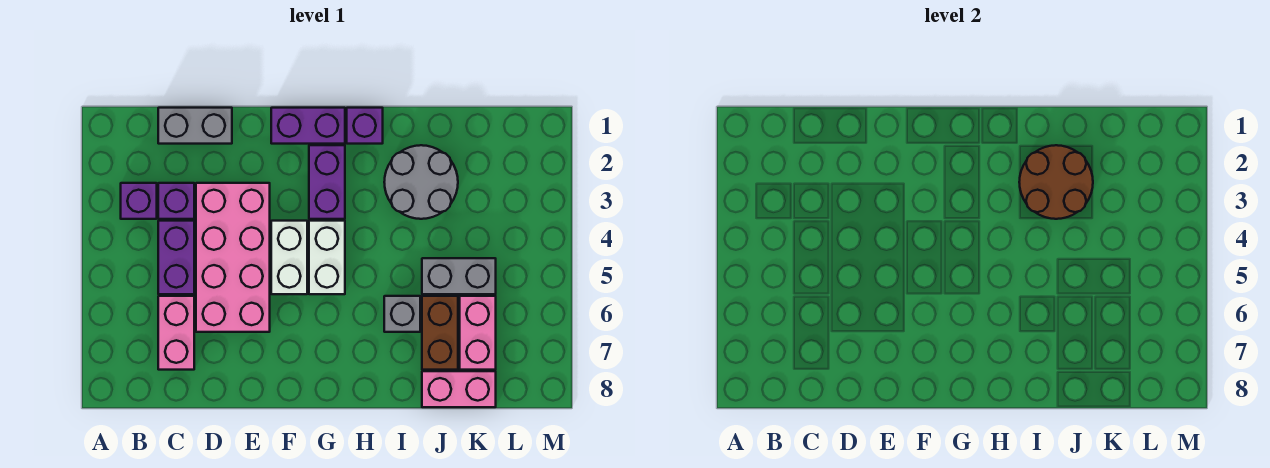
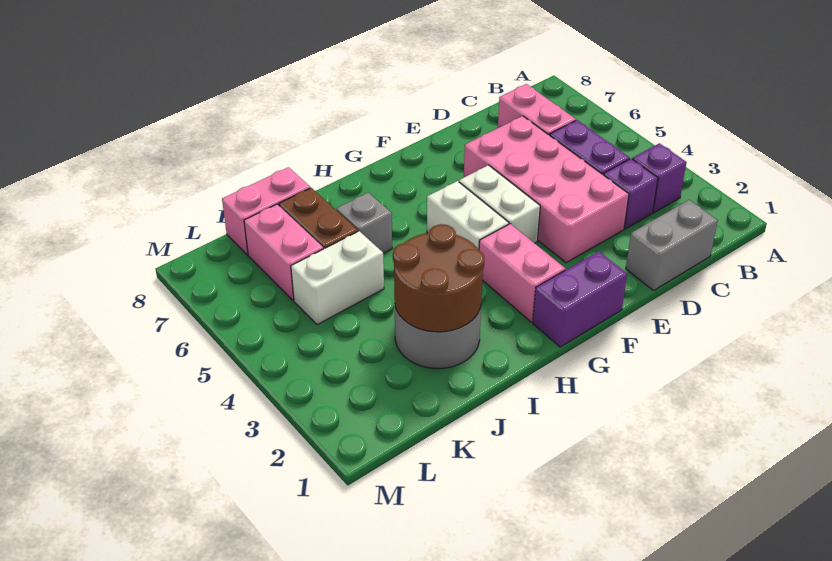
purple brick G2:G3 level 1 -> pink brick G2:G3 level 1
purple brick H1 level 1 -> none
grey brick J5:K5 level 1 -> white brick J5:K5 level 1

